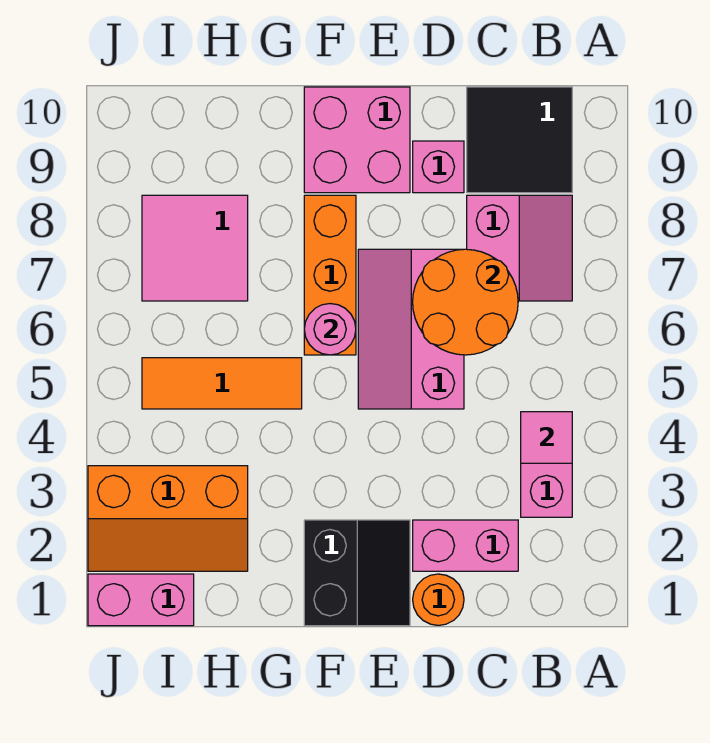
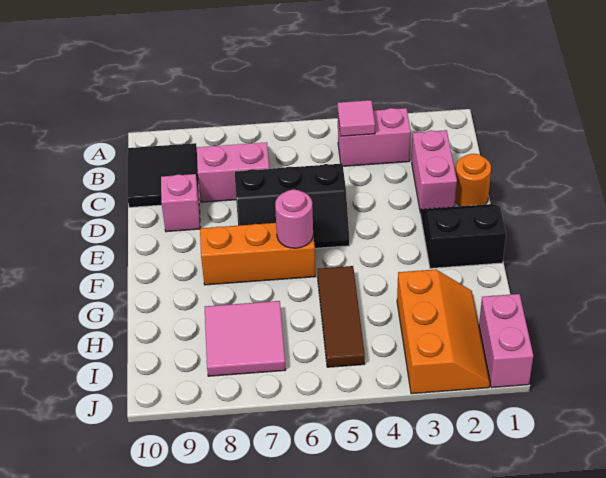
orange round brick C6:D7 level 2 -> none
pink slope D5:E7 level 1 top D -> black slope D5:E7 level 1 top D
pink brick E9:F10 level 1 -> none
orange tile G5:I5 level 1 -> brown tile G5:I5 level 1

